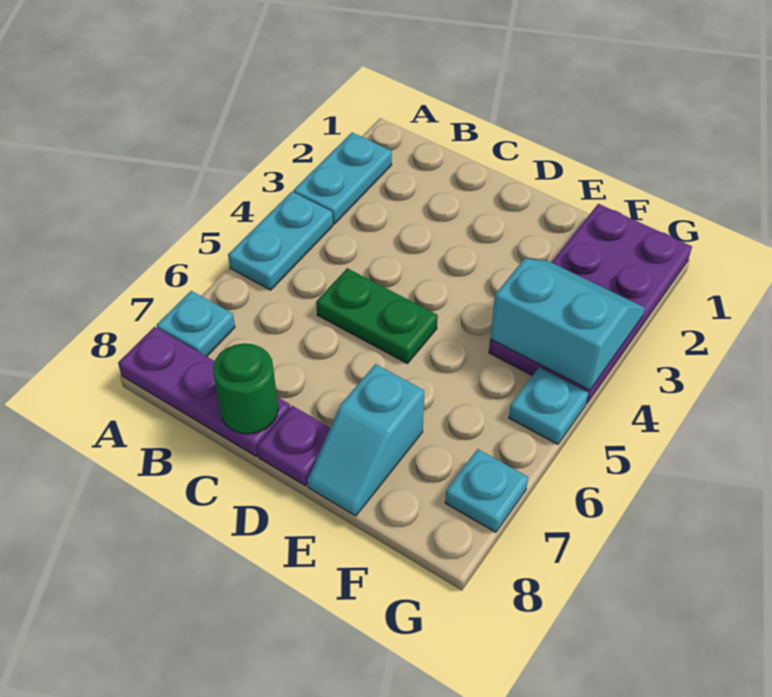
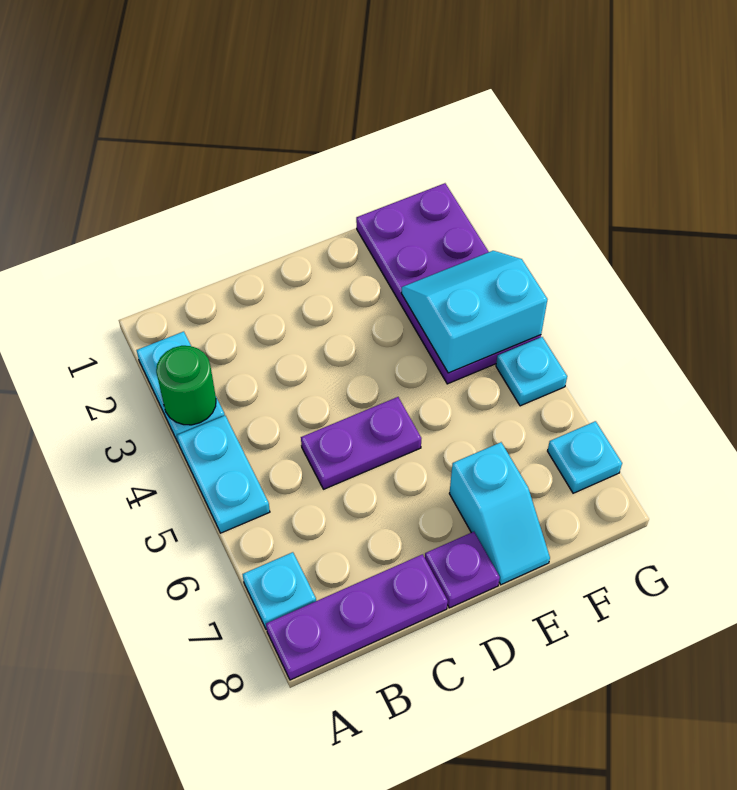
green plate C5:D5 level 1 -> purple plate C5:D5 level 1
green round brick C8 level 2 -> green round brick A3 level 2

